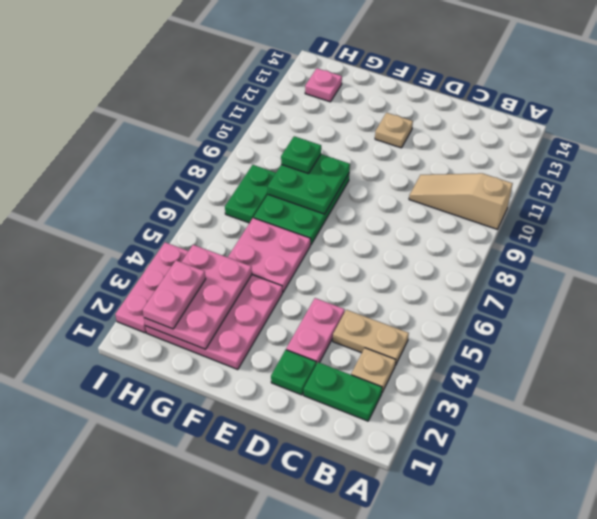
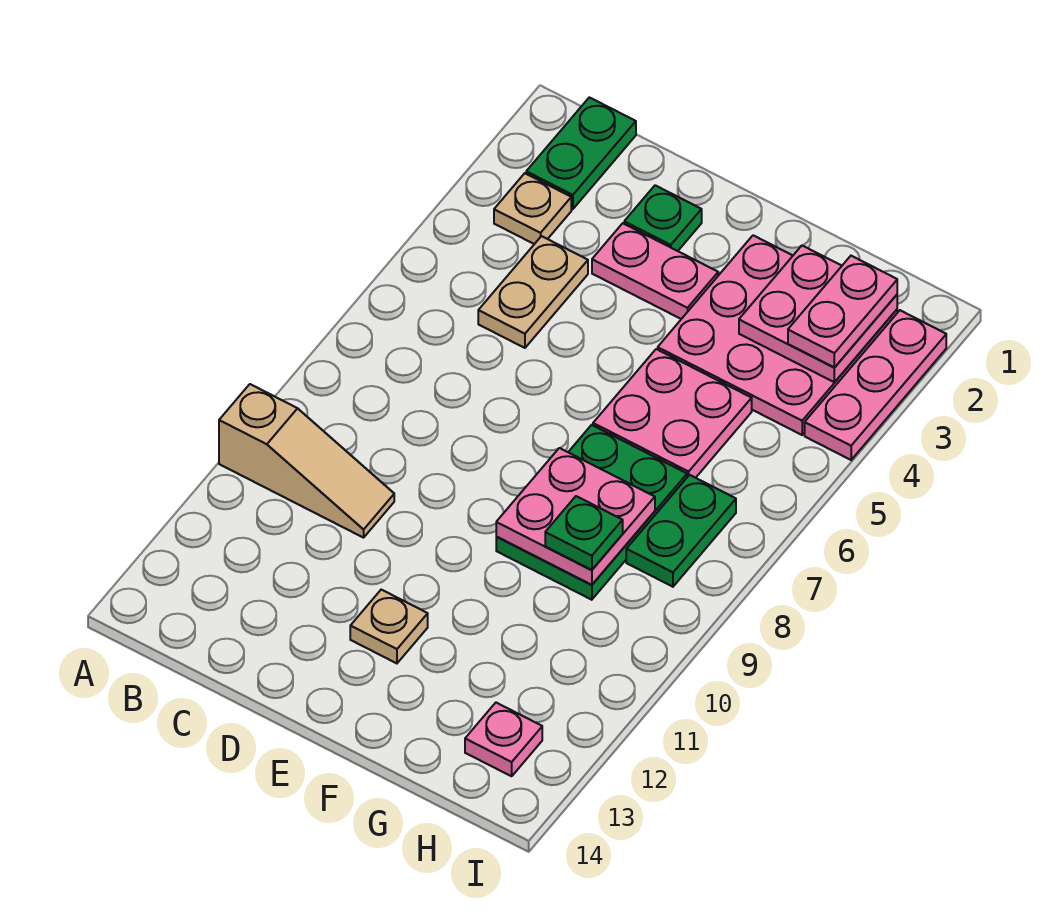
green plate B2:C2 level 1 -> green plate B1:B2 level 1
tan plate B4:C4 level 1 -> tan plate C4:C5 level 1
pink plate D3:D4 level 1 -> pink plate D3:E3 level 1
green plate F8:G9 level 2 -> pink plate F8:G9 level 2
pink plate G2:H4 level 2 -> pink plate G2:H3 level 2

